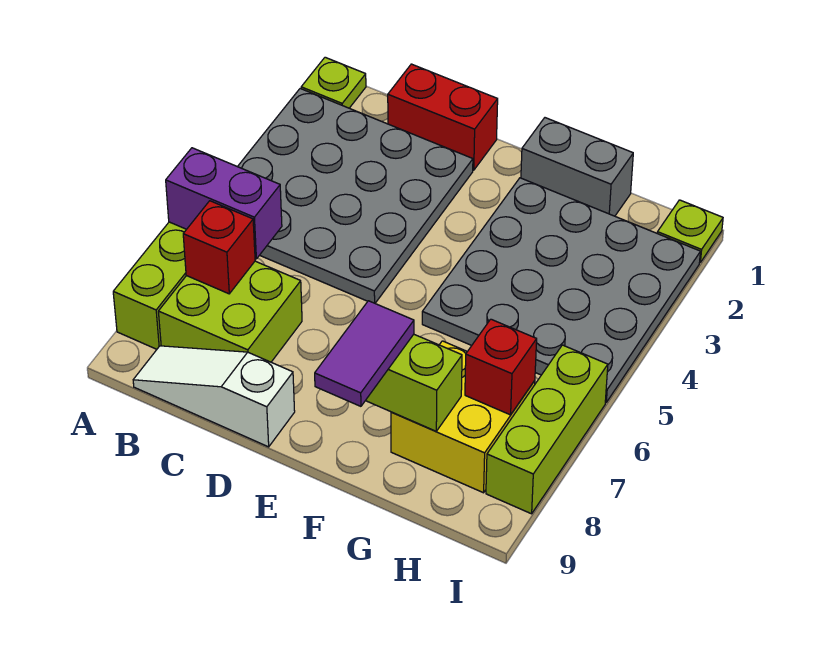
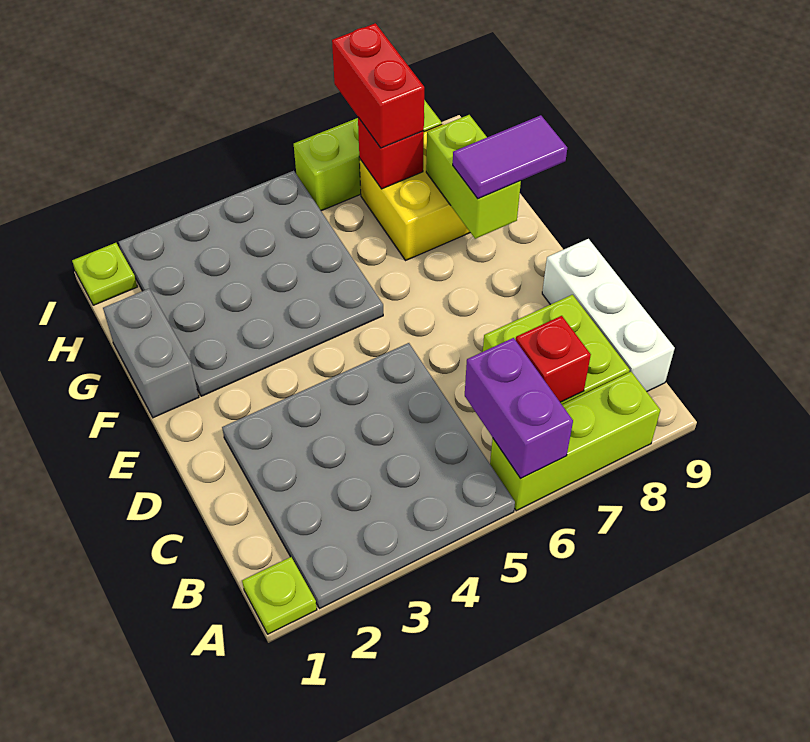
white slope B9:D9 level 1 top D -> white brick B9:D9 level 1
red brick C1:D1 level 1 -> red brick H7:I7 level 3

